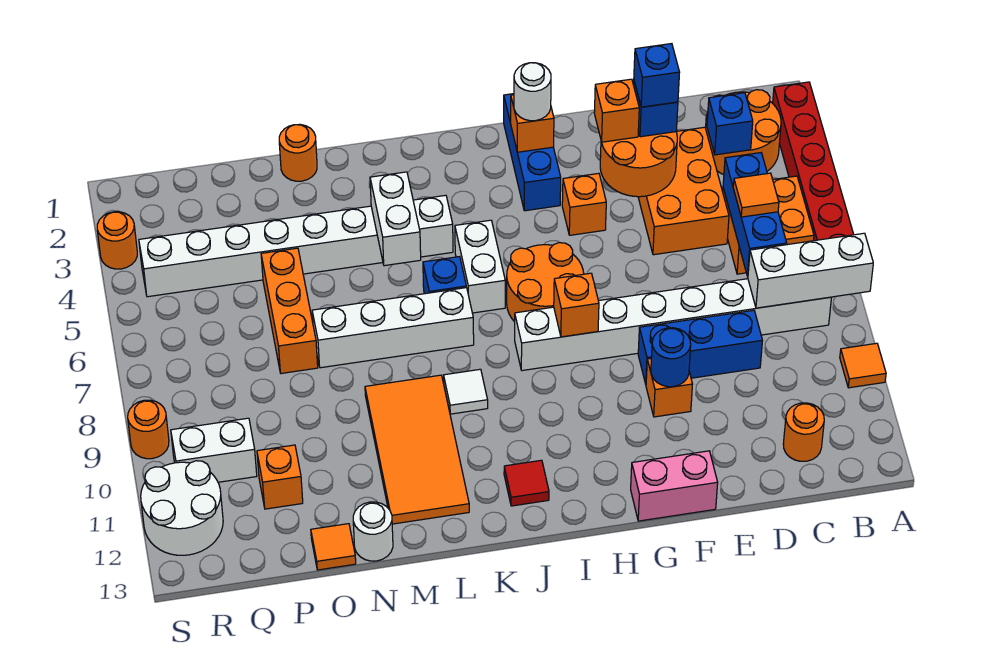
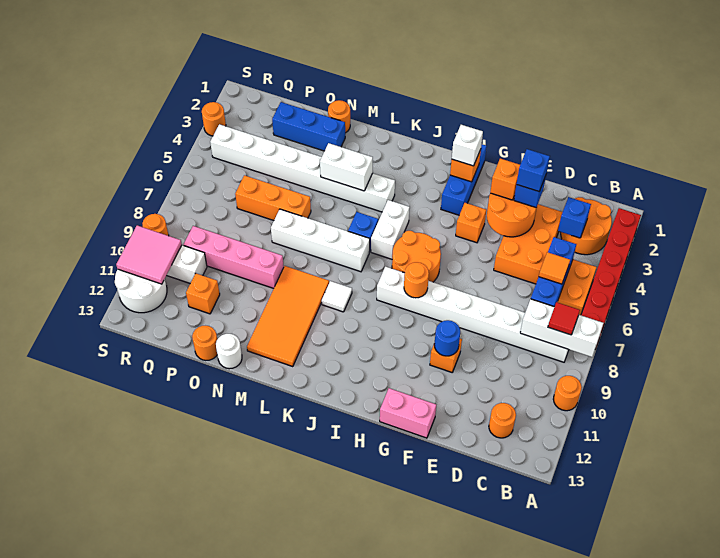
orange tile A10 level 1 -> orange round brick A10 level 1
blue brick D9:F9 level 1 -> blue brick N2:P2 level 1
white round brick H2 level 3 -> white brick H2 level 3
orange brick H8 level 2 -> orange round brick H8 level 2
red tile J12 level 1 -> red tile B8 level 3
white brick L4:L5 level 2 -> white brick L4:M4 level 2
none -> pink brick N9:Q9 level 1
orange brick O5:O7 level 1 -> orange brick N6:P6 level 1
orange tile O13 level 1 -> orange round brick O13 level 1
none -> pink tile R10:S11 level 2

